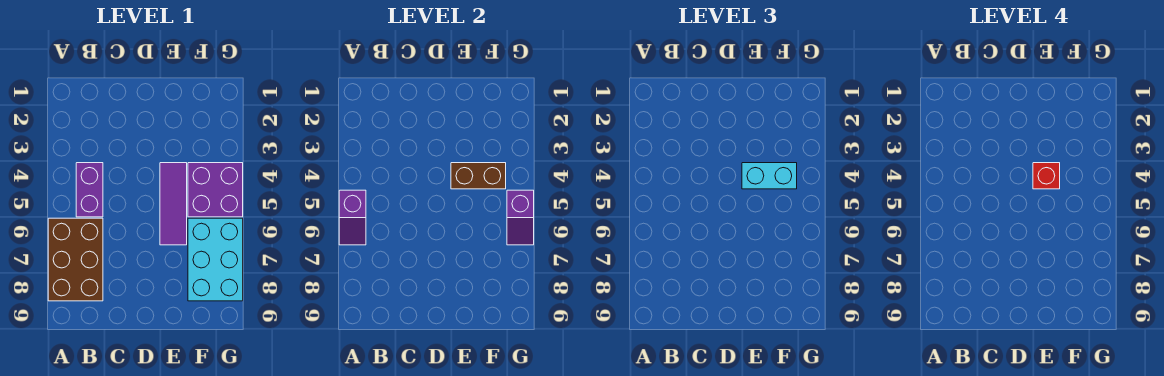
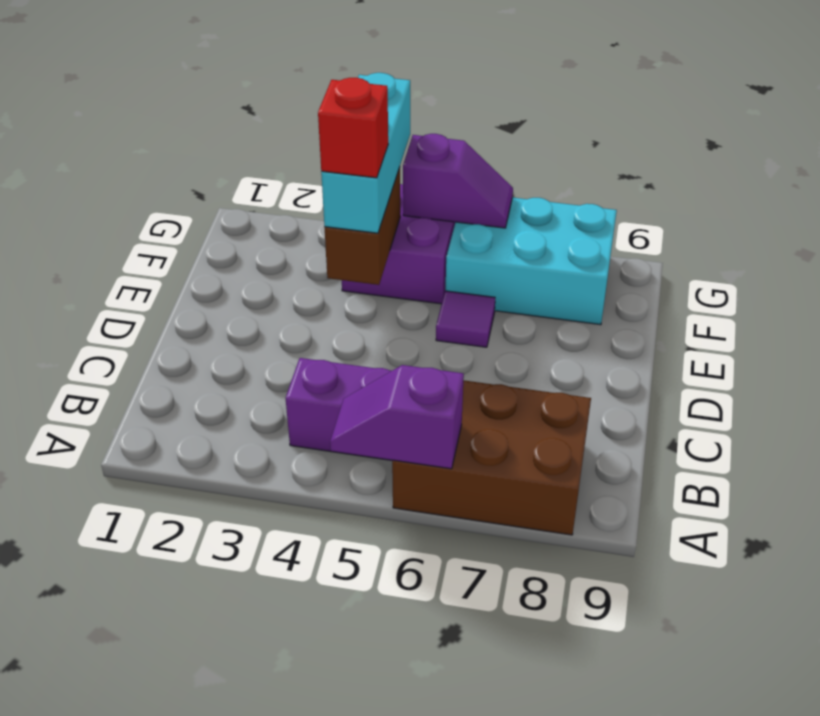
purple slope A5:A6 level 2 top 5 -> purple slope A5:A6 level 2 top 6
purple tile E4:E6 level 1 -> purple tile E6 level 1
cyan brick E4:F4 level 3 -> cyan brick E4:G4 level 3

